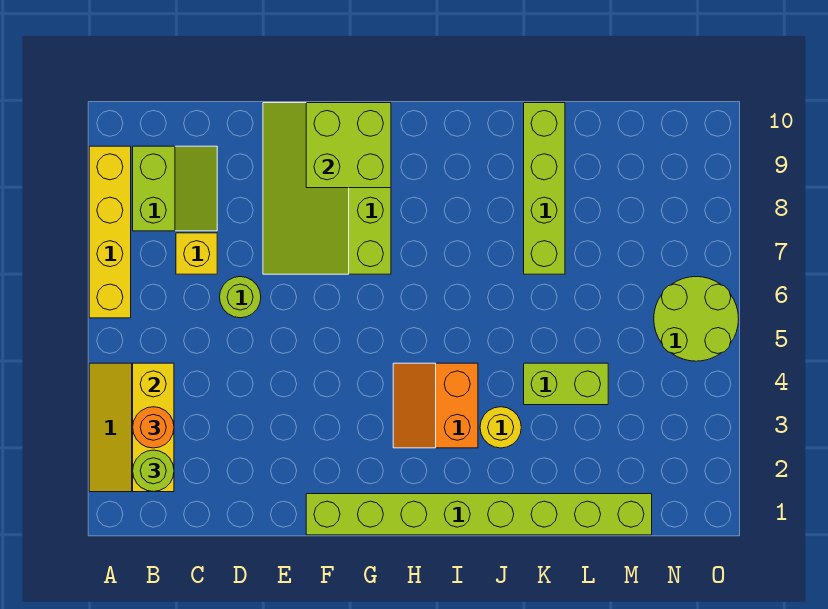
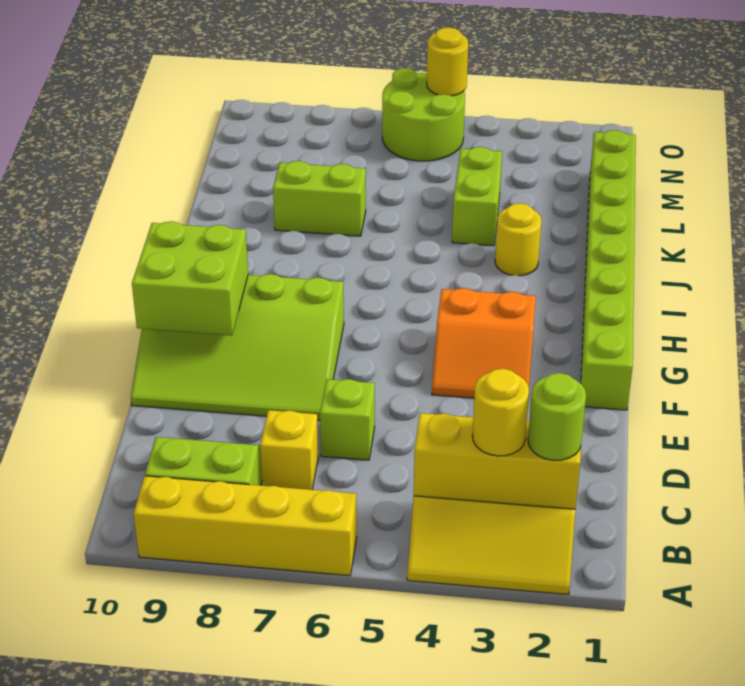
orange round brick B3 level 3 -> yellow round brick B3 level 3
lime round brick D6 level 1 -> lime brick D6 level 1
orange slope H3:I4 level 1 top I -> orange slope F3:G4 level 1 top G
lime brick K7:K10 level 1 -> lime brick K7:K8 level 1
none -> yellow round brick O5 level 2

